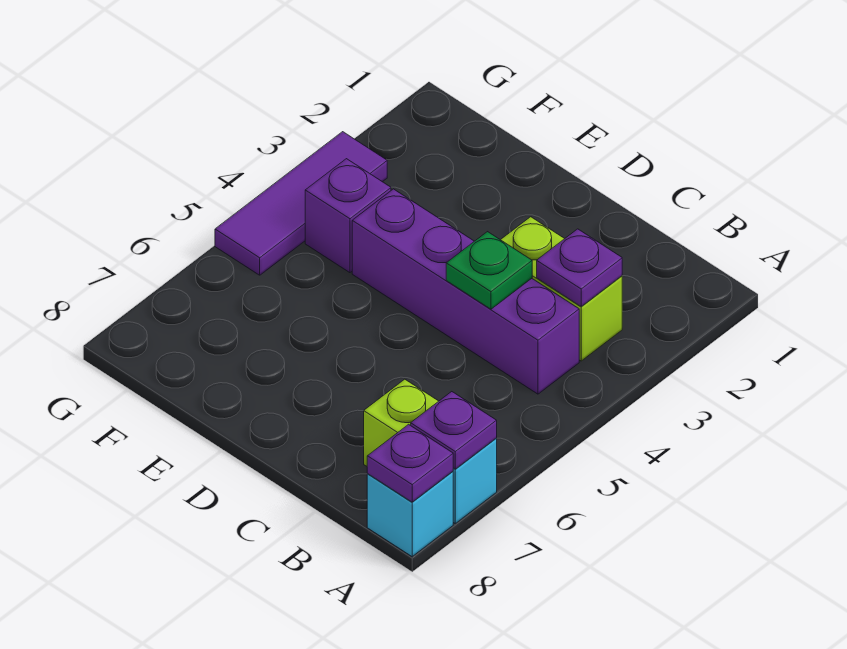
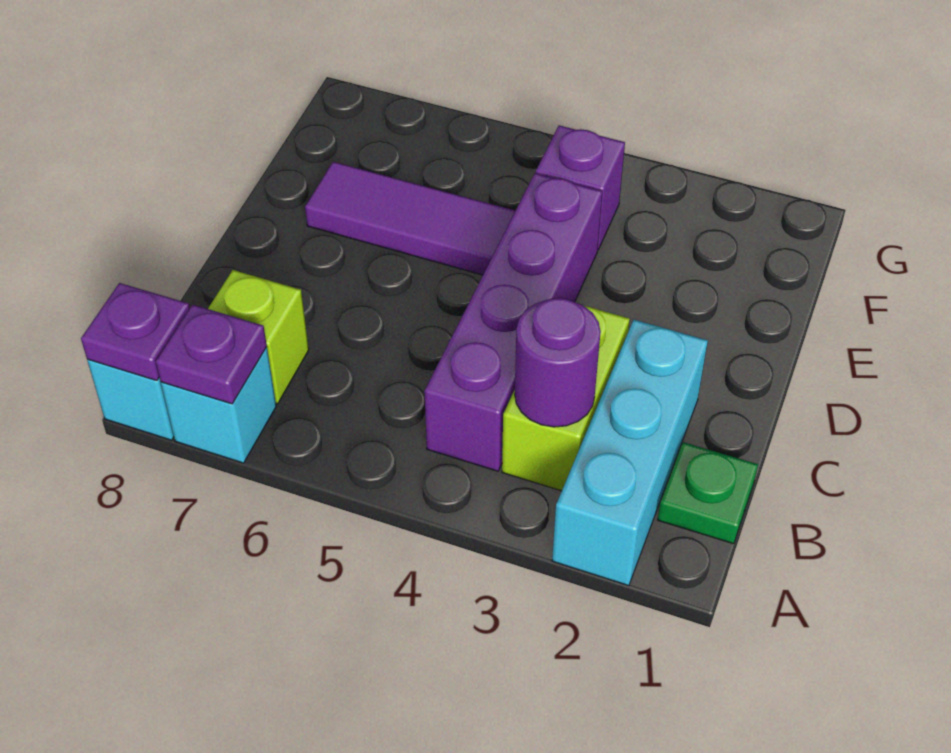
none -> cyan brick A2:C2 level 1
purple plate B3 level 2 -> purple round brick B3 level 2
green plate C4 level 2 -> green plate B1 level 1
purple tile G3:G5 level 1 -> purple tile E5:E7 level 1

